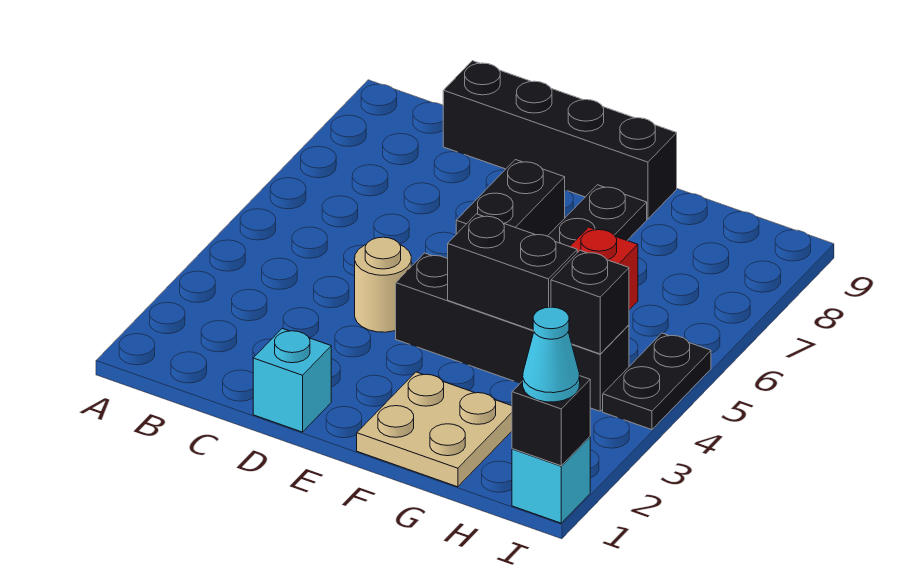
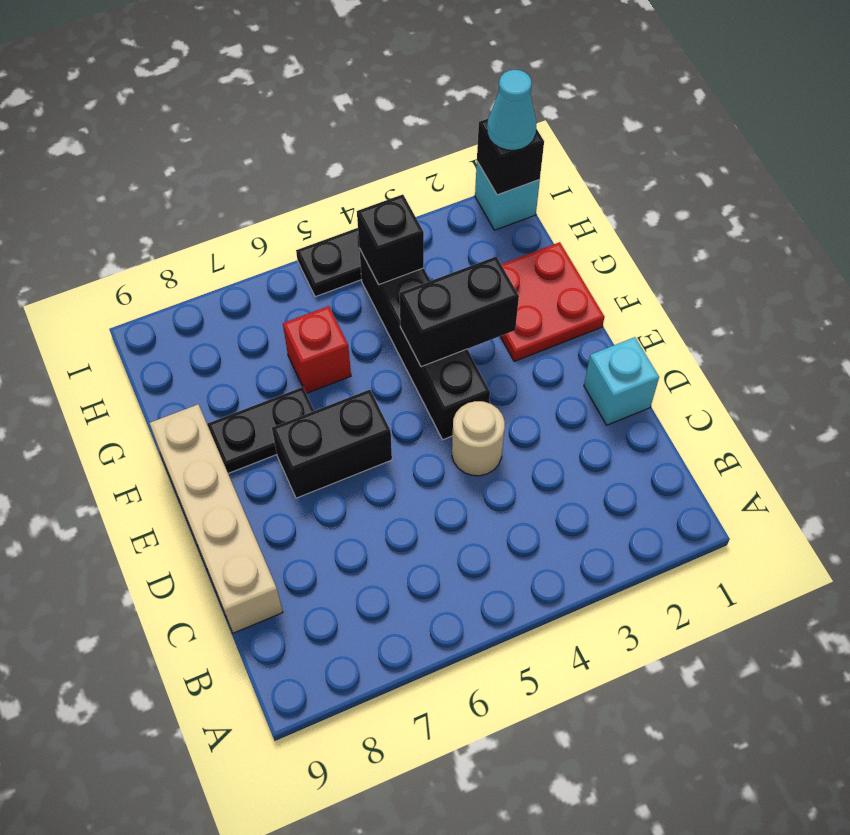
black brick C9:F9 level 1 -> tan brick C9:F9 level 1
tan plate F1:G2 level 1 -> red plate F1:G2 level 1
black brick F4:G4 level 2 -> black brick F3:F4 level 2

